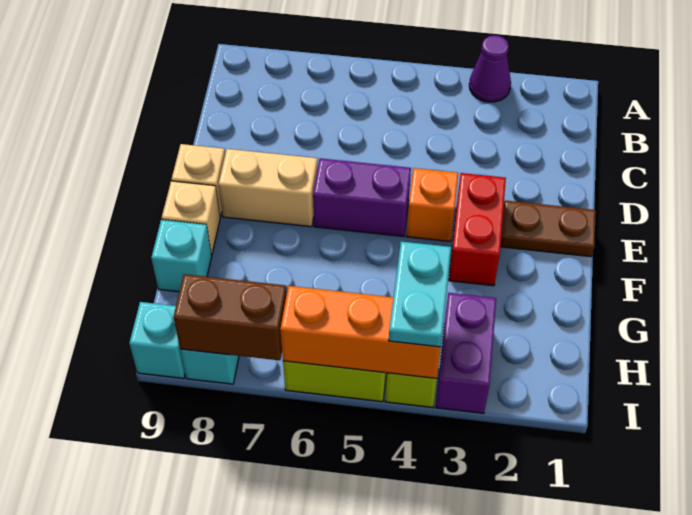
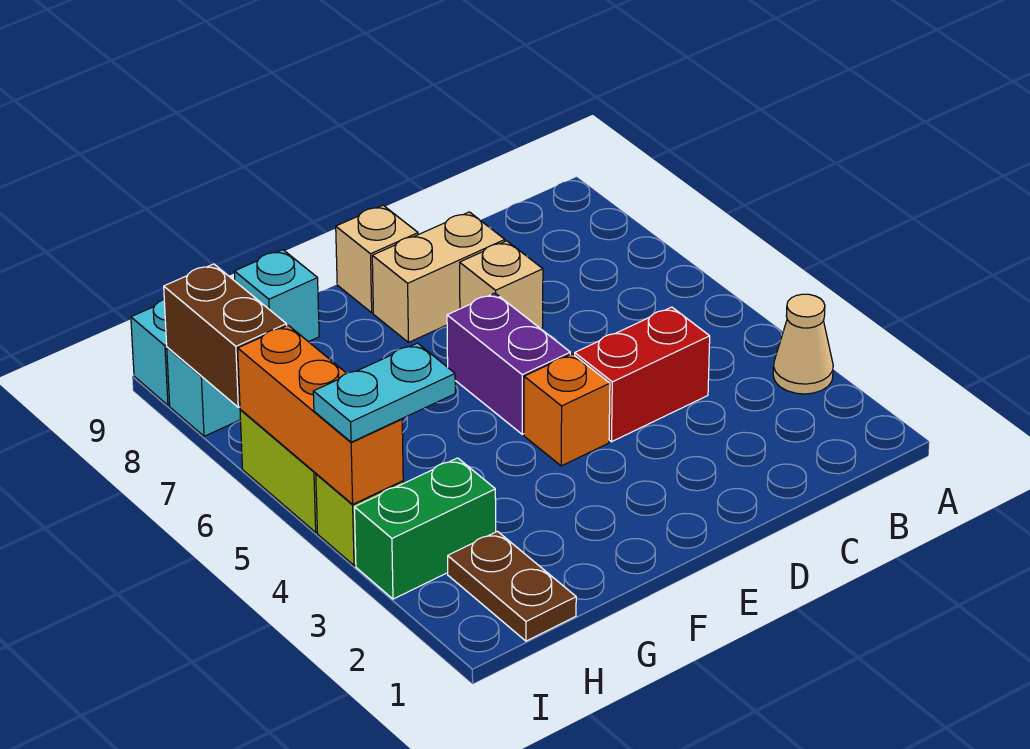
purple cone A3 level 1 -> tan cone A3 level 1
brown plate E1:E2 level 1 -> brown plate H1:H2 level 1
red brick E3:F3 level 1 -> red brick C4:D4 level 1
tan brick E7:E8 level 1 -> tan brick D8:E8 level 1
tan brick F9 level 1 -> tan brick D7 level 1
purple brick H3:I3 level 1 -> green brick H3:I3 level 1

